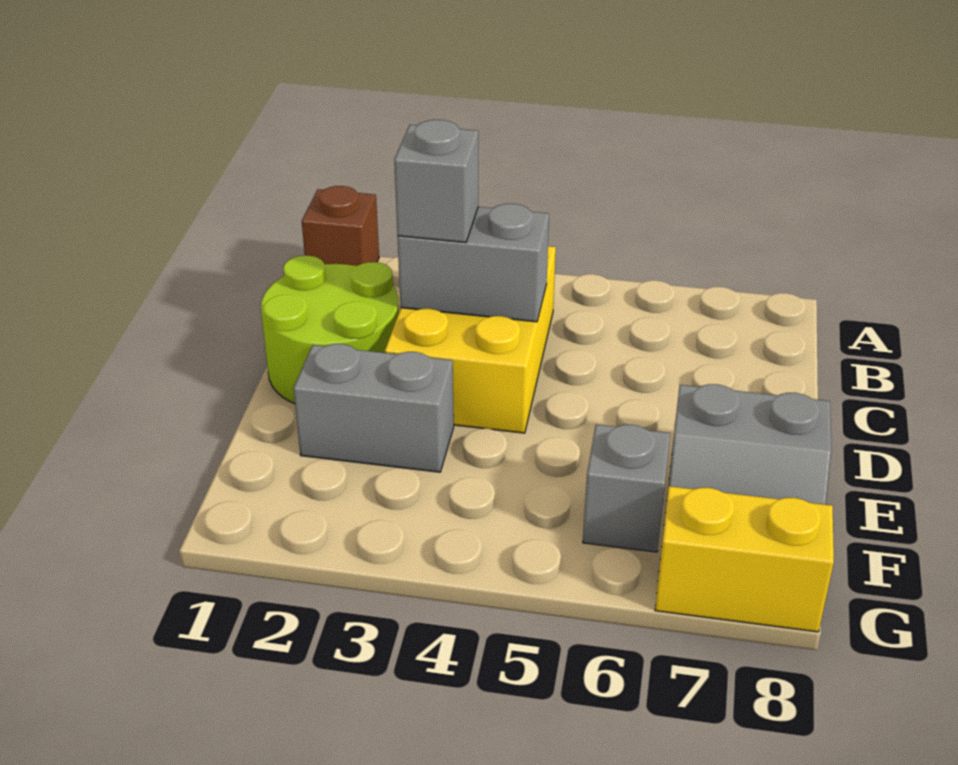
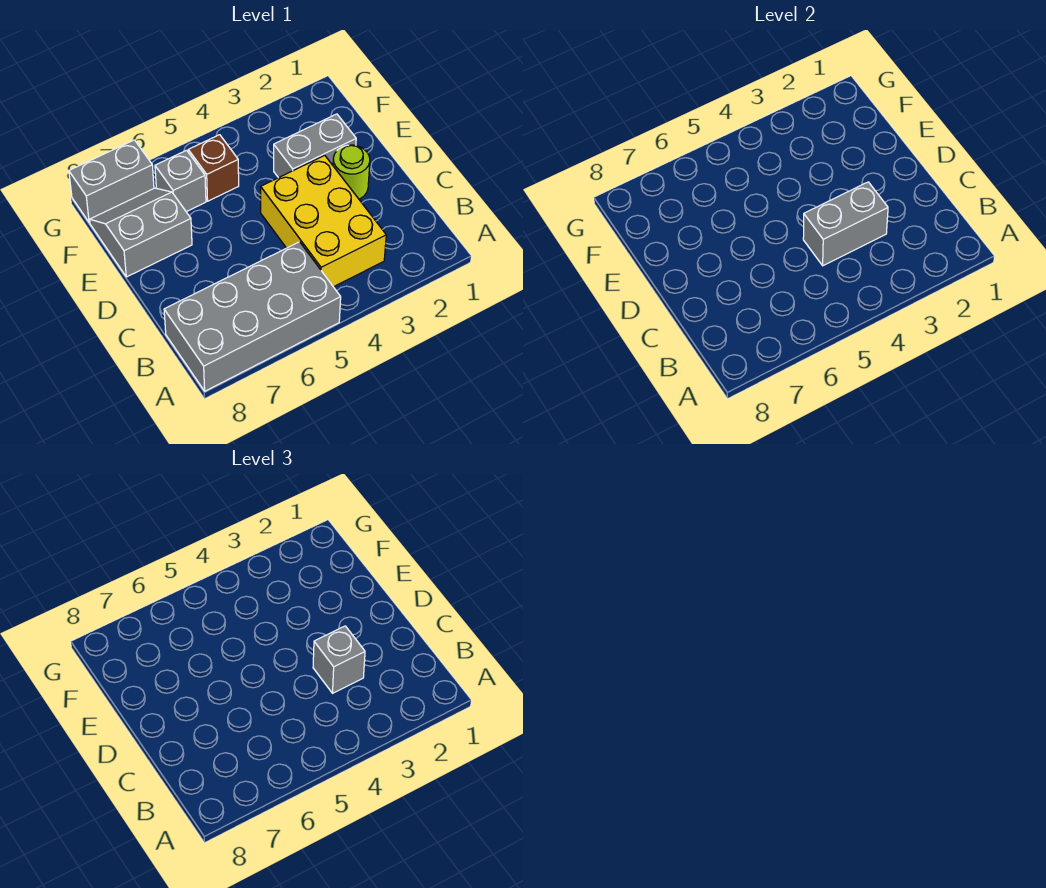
brown brick A1 level 1 -> brown brick F5 level 1
none -> grey brick A5:B8 level 1
lime round brick C1:D2 level 1 -> lime round brick D2 level 1
yellow brick G7:G8 level 1 -> grey brick G7:G8 level 1

